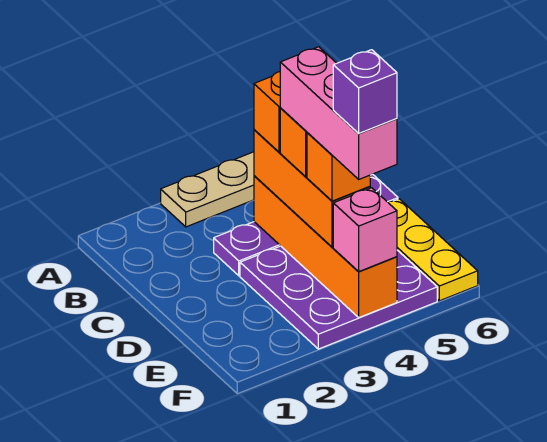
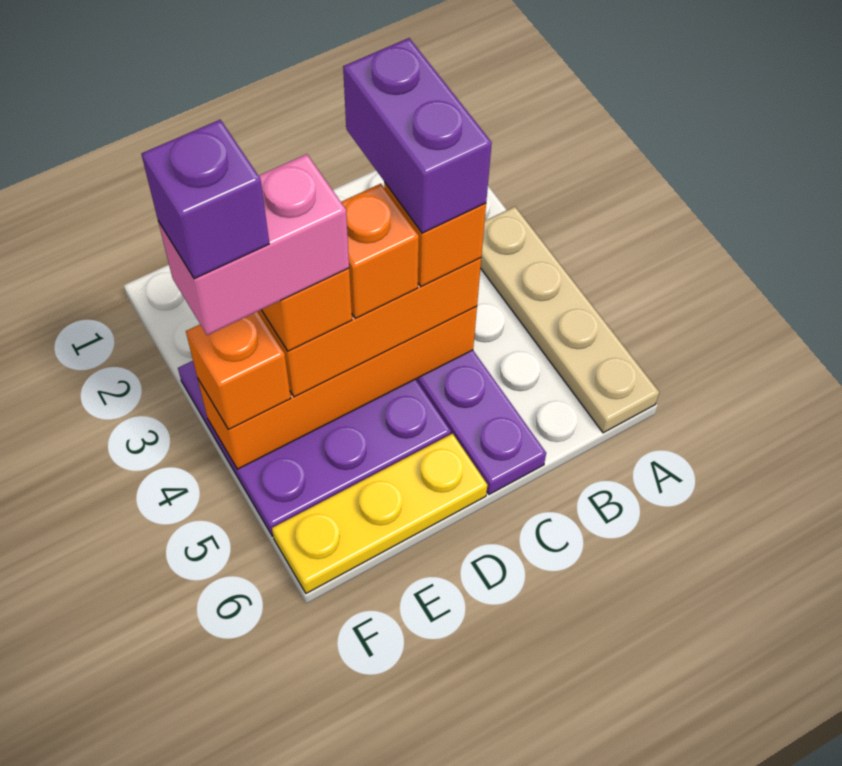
none -> purple brick C3:C4 level 5
pink brick D4:F4 level 5 -> pink brick E4:F4 level 5
pink brick F4 level 3 -> orange brick F4 level 3

